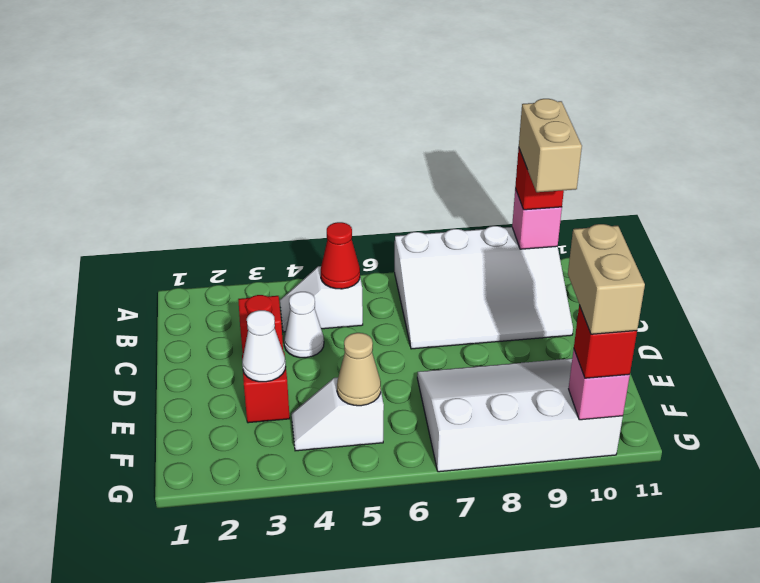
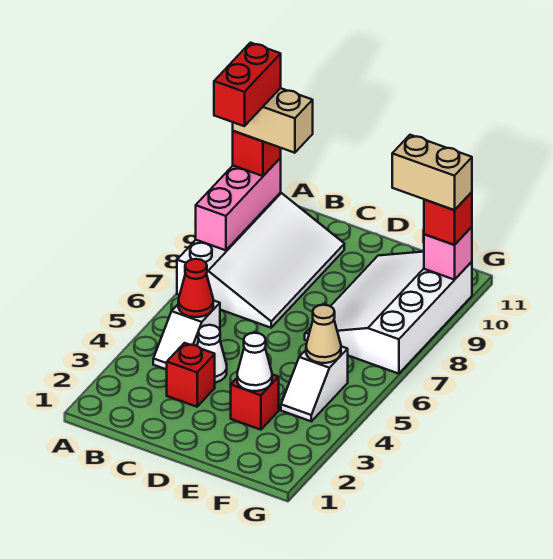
none -> red brick A9:A10 level 5
pink brick A10 level 2 -> pink brick A8:A10 level 2

